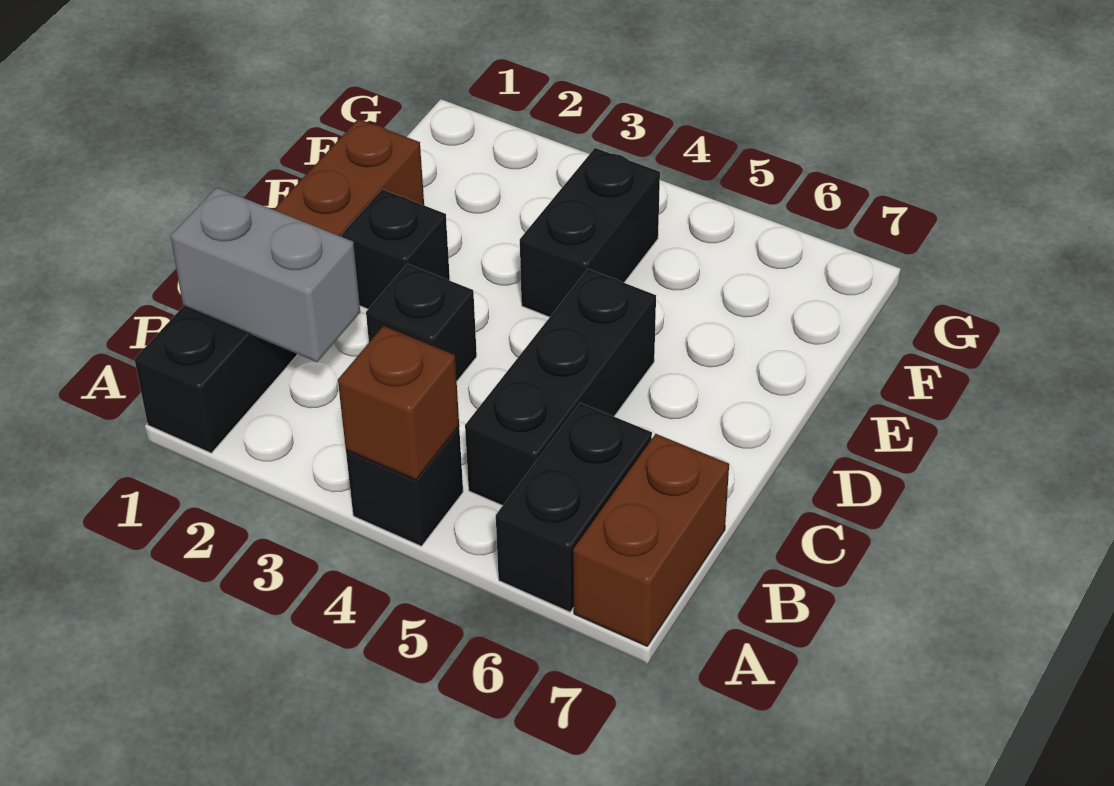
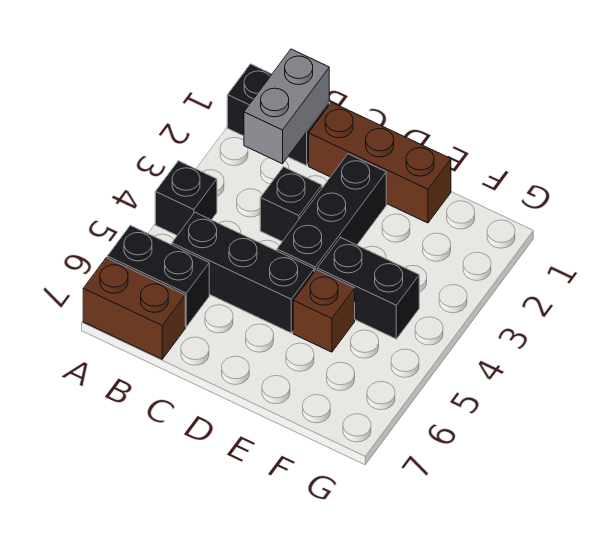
brown brick A4 level 2 -> brown brick E5 level 1
black brick D2 level 1 -> black brick D2:D4 level 1

